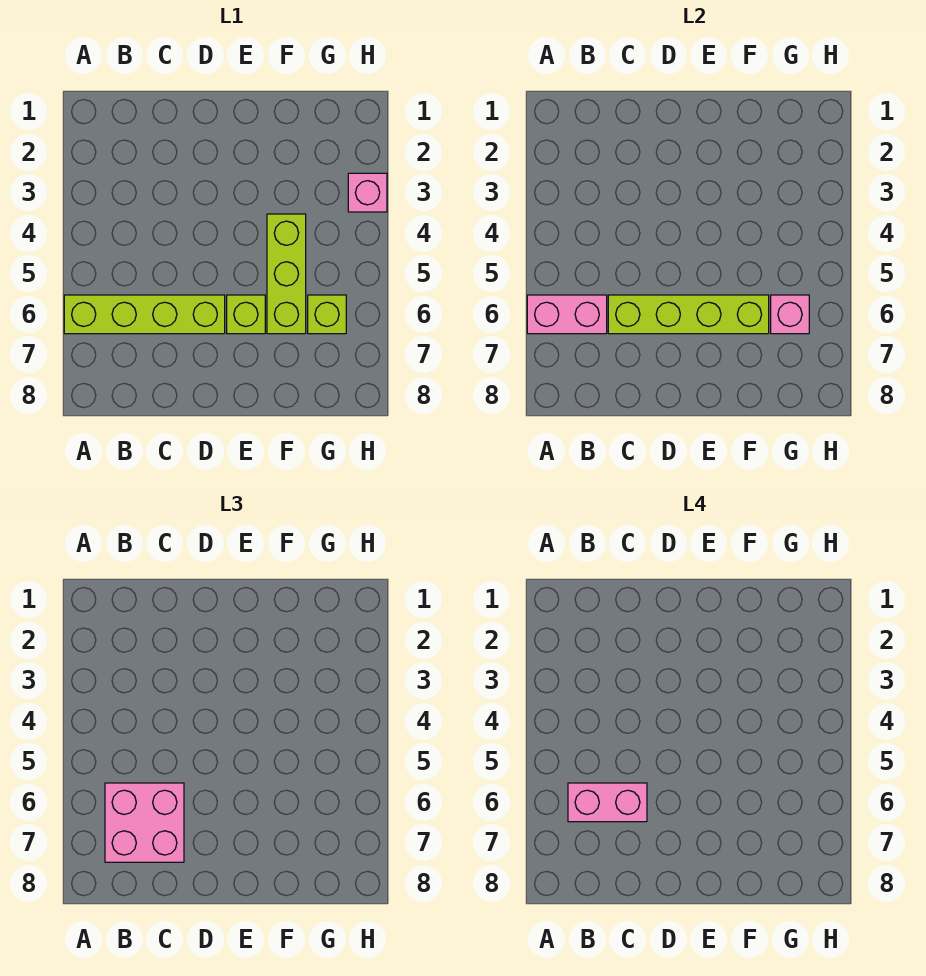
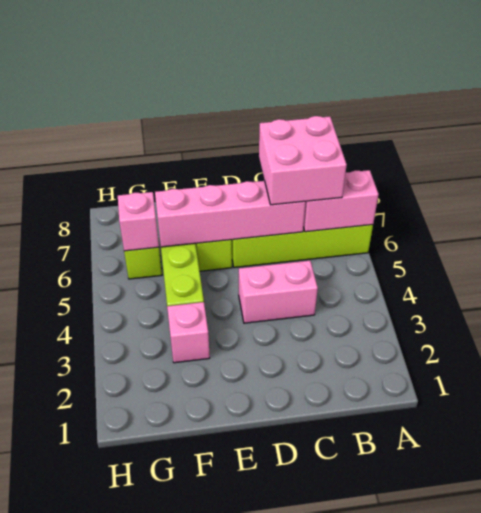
pink brick B6:C6 level 4 -> pink brick C4:D4 level 1
lime brick C6:F6 level 2 -> pink brick C6:F6 level 2
pink brick H3 level 1 -> pink brick F3 level 1

